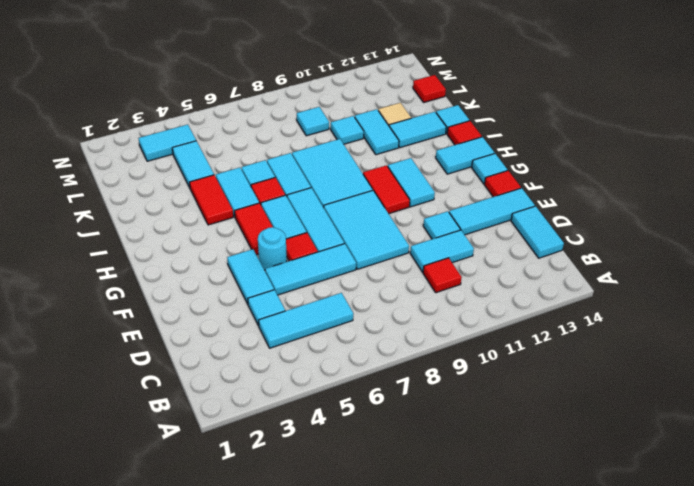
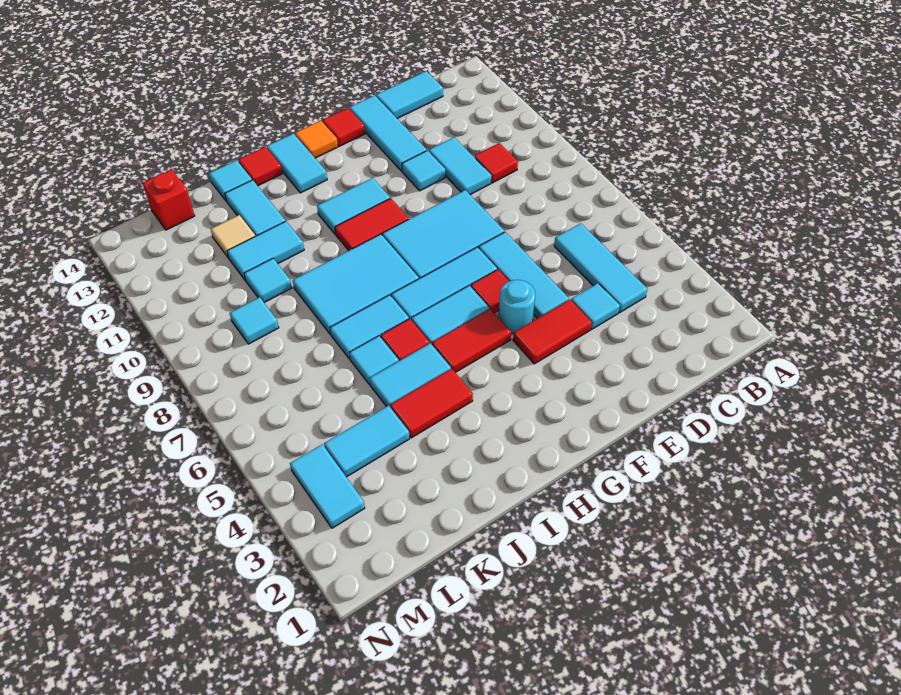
cyan tile E4:F4 level 1 -> red tile E4:F4 level 1
cyan tile G14 level 1 -> orange tile G14 level 1
red tile L14 level 1 -> red brick L14 level 1

